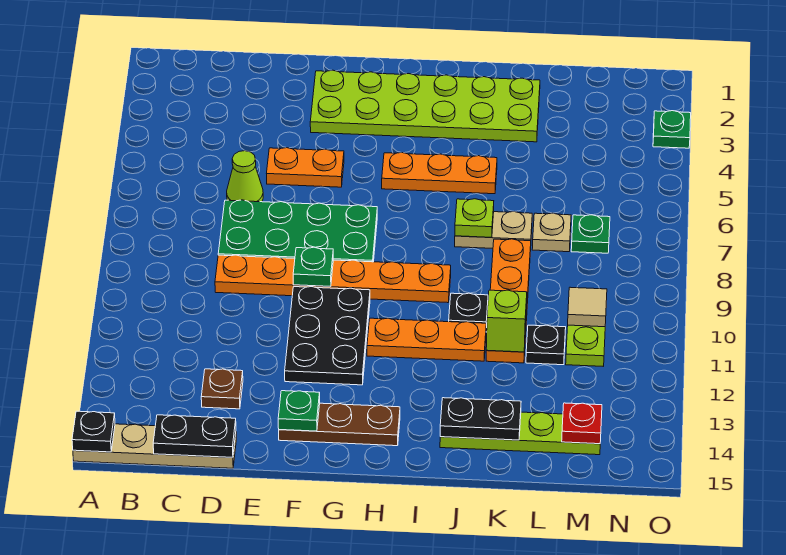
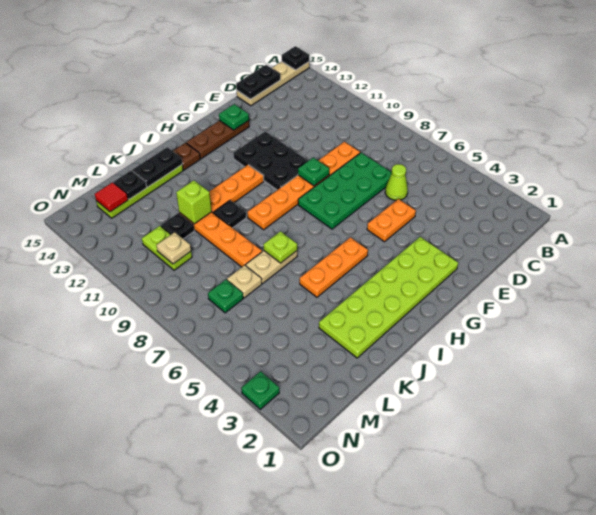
brown plate D13 level 1 -> brown plate I14 level 1
none -> black plate L14 level 2
tan tile M10 level 2 -> tan plate M10 level 2
red plate M14 level 2 -> red tile M14 level 2

